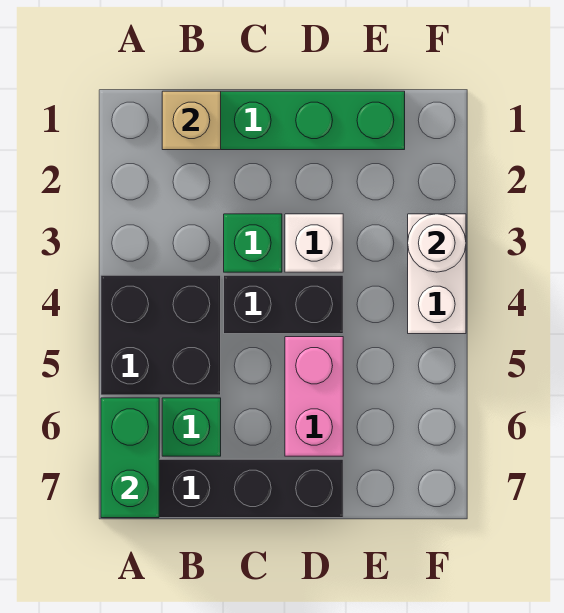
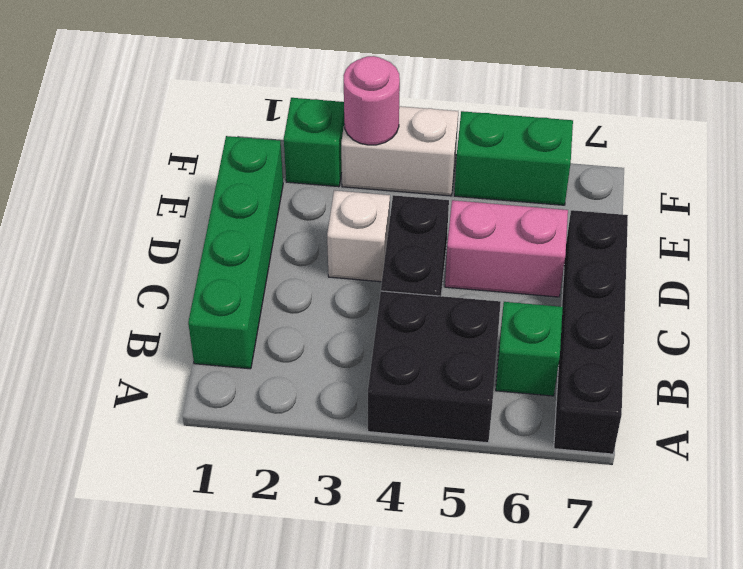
green brick A6:A7 level 2 -> green brick F5:F6 level 1
tan brick B1 level 2 -> none
green brick C3 level 1 -> green brick F2 level 1
white round brick F3 level 2 -> pink round brick F3 level 2

